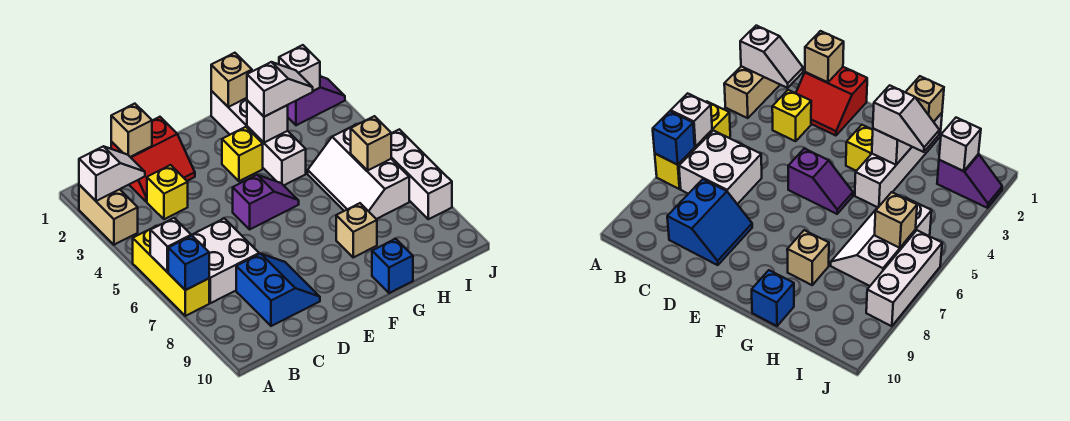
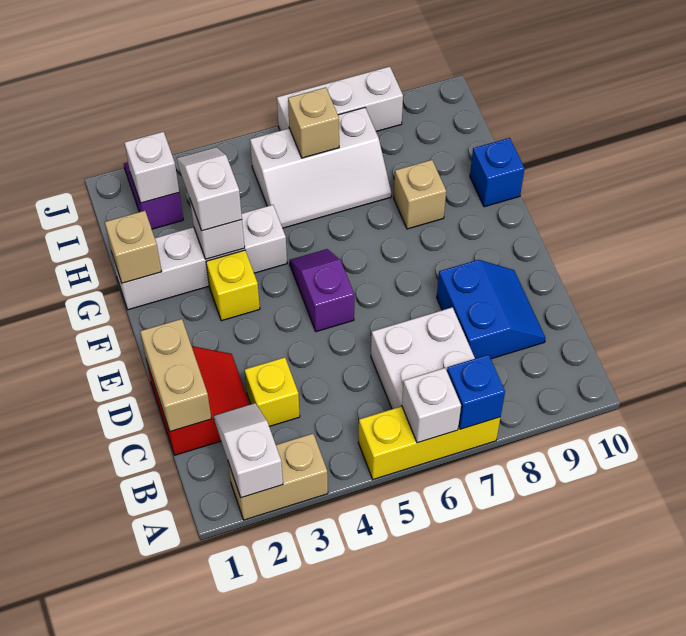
tan brick C1 level 2 -> tan brick C1:D1 level 2
blue slope C8:D9 level 1 top C -> blue slope C8:D9 level 1 top 8

